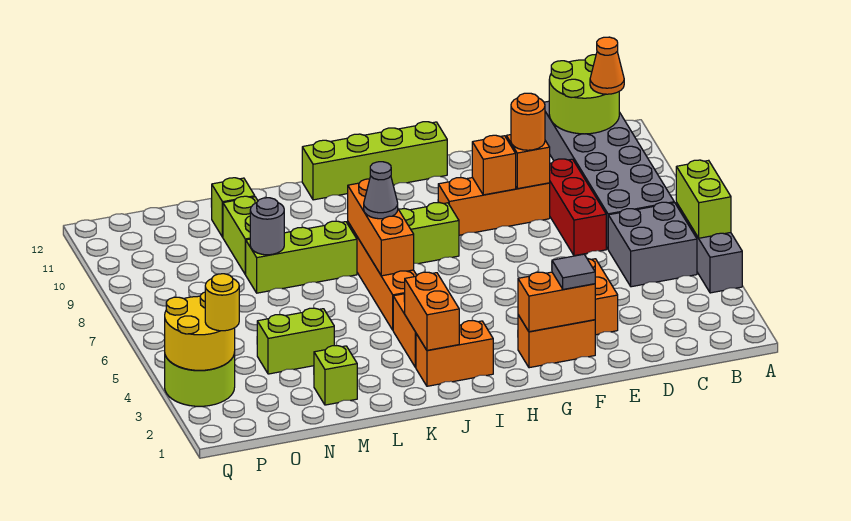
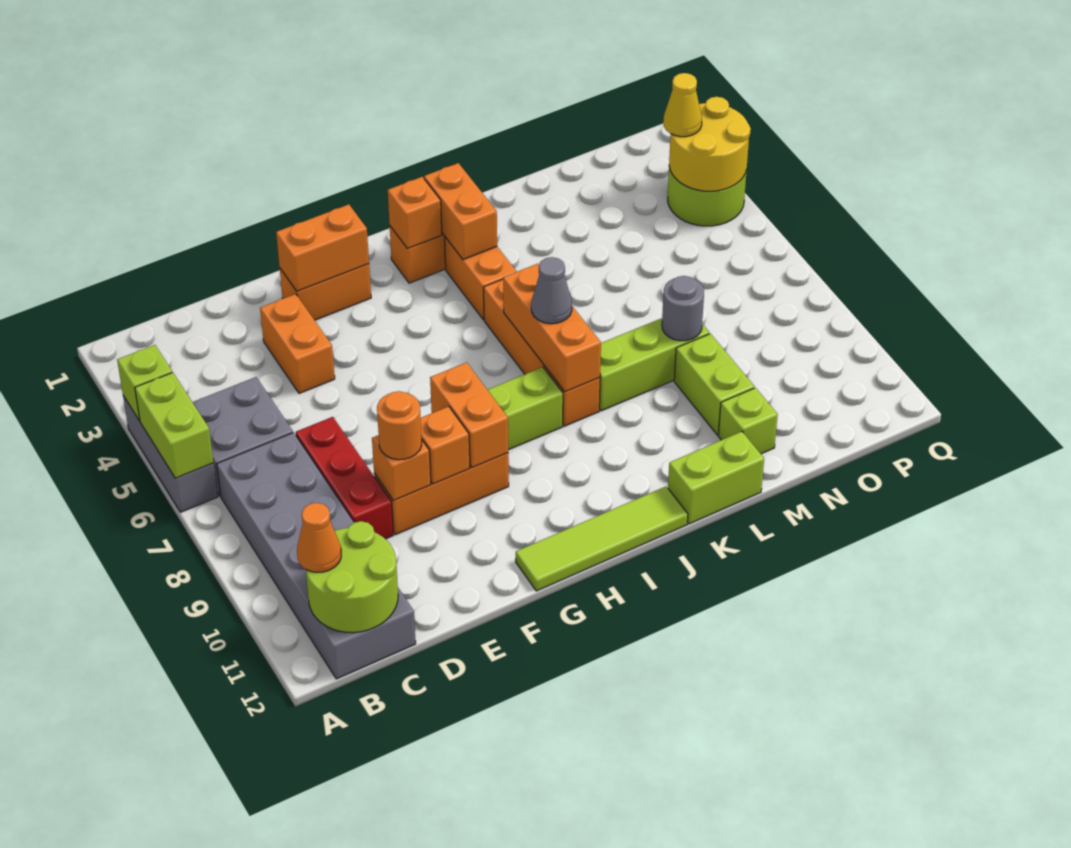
grey tile F2 level 3 -> none
none -> orange brick G8:G9 level 2
lime brick G12:J12 level 1 -> lime tile G12:J12 level 1
none -> orange brick I2 level 2
lime brick M2 level 1 -> lime brick A4 level 2
lime brick M4:N4 level 1 -> lime brick K12:L12 level 1
yellow round brick P3 level 3 -> yellow cone P3 level 3

